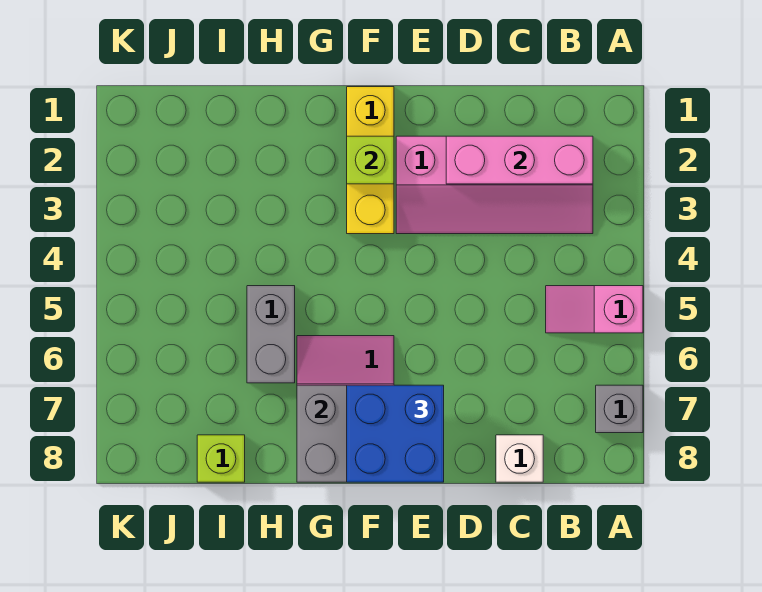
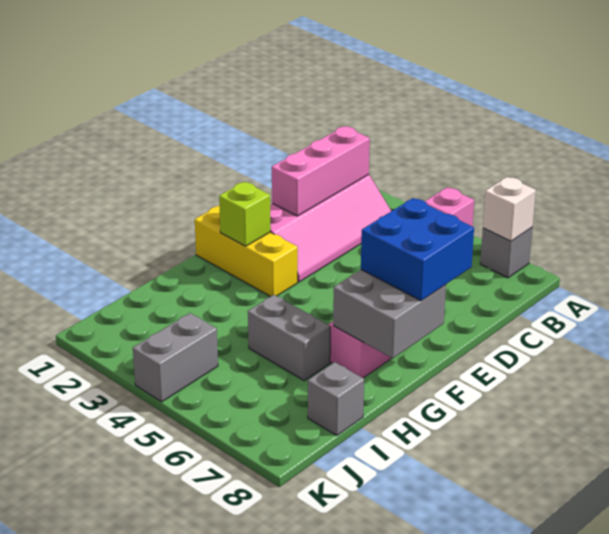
white brick C8 level 1 -> white brick A7 level 2
lime brick I8 level 1 -> grey brick I8 level 1
none -> grey brick J4:K4 level 1

